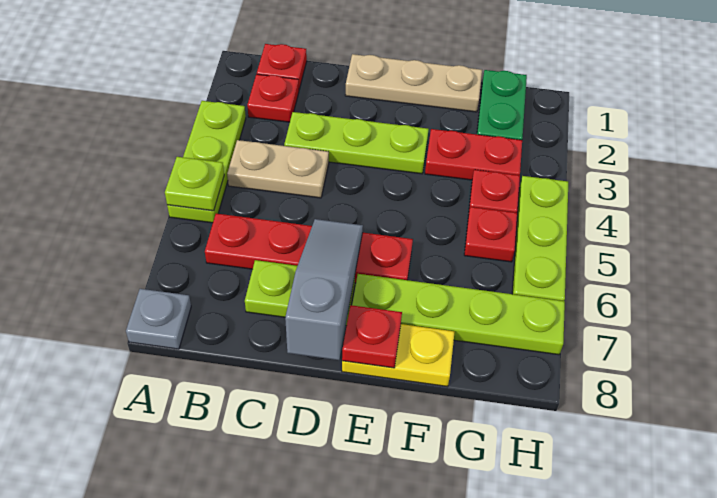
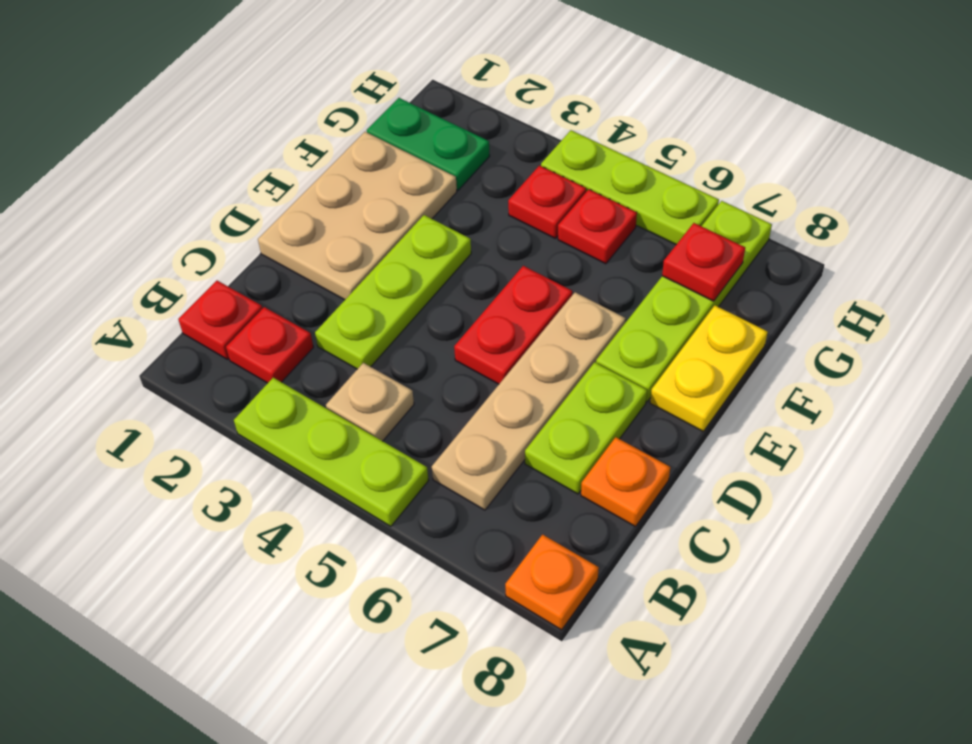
lime plate A5 level 2 -> none
grey plate A8 level 1 -> orange plate A8 level 1
tan plate B4:C4 level 1 -> tan plate B4 level 1
red plate B6:E6 level 1 -> tan plate B6:E6 level 1
none -> orange plate C8 level 1
tan plate D1:F1 level 1 -> tan plate D1:F2 level 1
grey slope D6:D8 level 2 top 8 -> none
red plate E8 level 2 -> red plate G7 level 2
red plate F3:G3 level 1 -> red plate D5:E5 level 1

